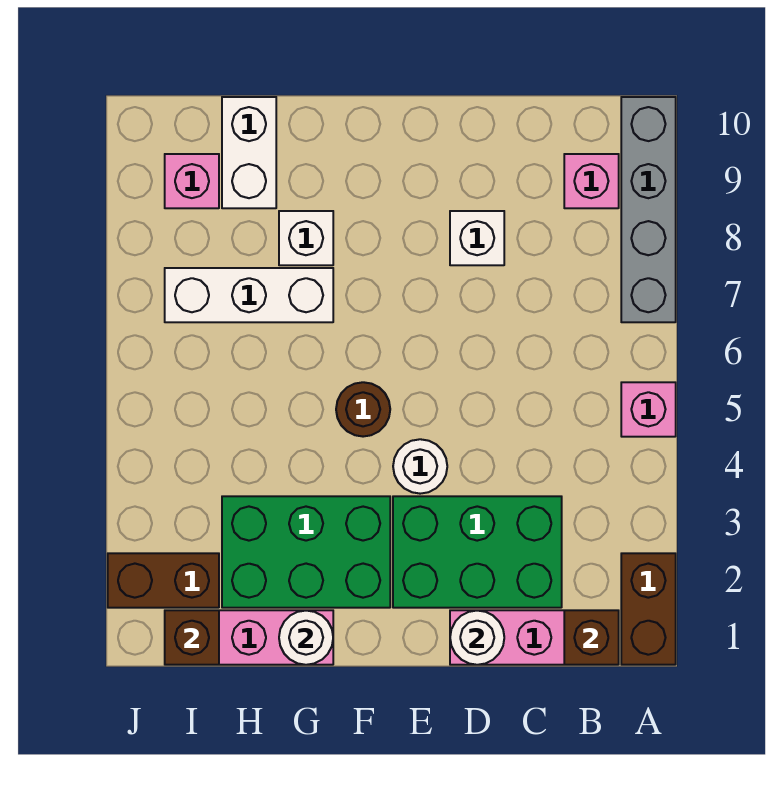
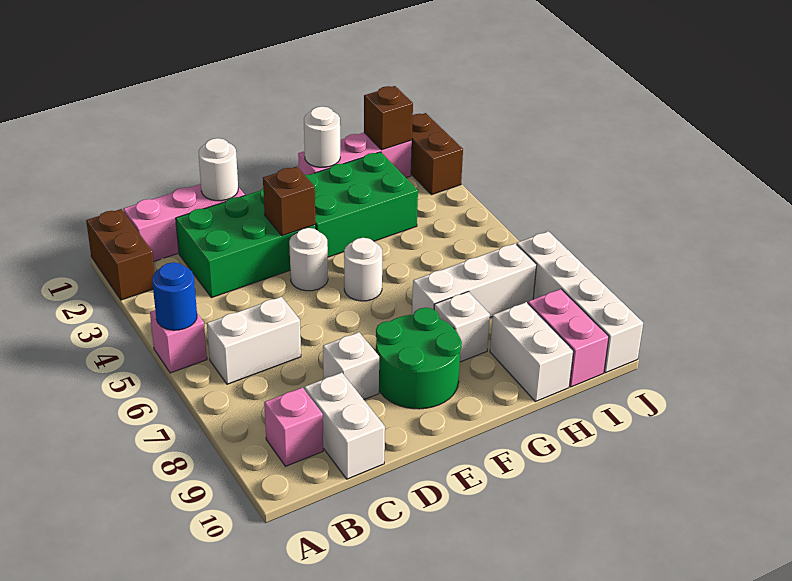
none -> blue round brick A5 level 2
grey brick A7:A10 level 1 -> none
brown brick B1 level 2 -> brown brick E3 level 2
none -> white brick B6:C6 level 1
none -> white brick C9:C10 level 1
none -> green round brick E8:F9 level 1
brown round brick F5 level 1 -> white round brick F5 level 1
brown brick I2:J2 level 1 -> brown brick J1:J2 level 1
pink brick I9 level 1 -> pink brick I9:I10 level 1
none -> white brick J7:J10 level 1

